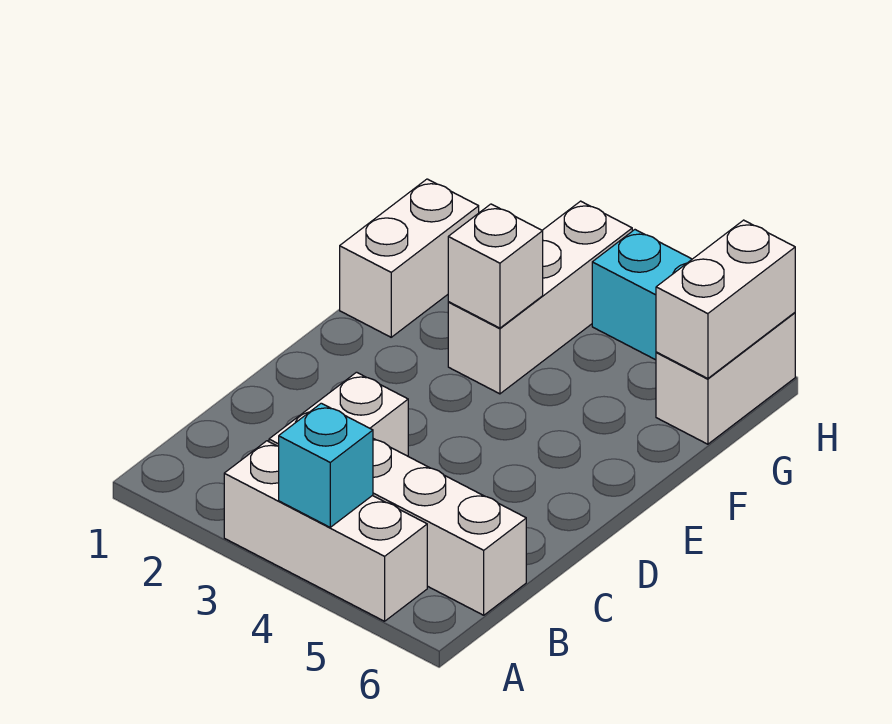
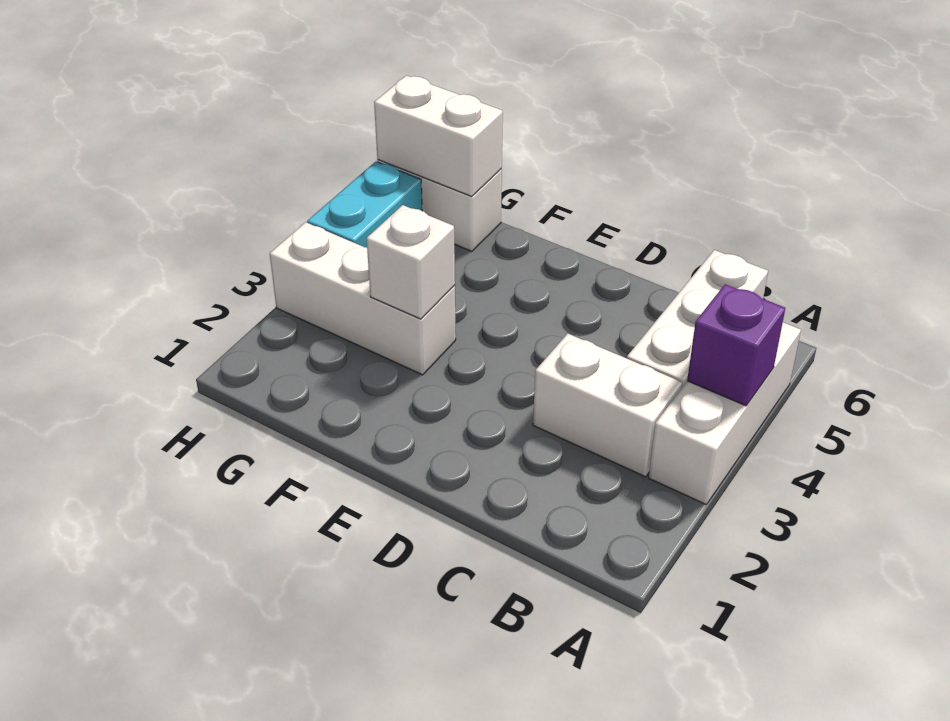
cyan brick A4 level 2 -> purple brick A4 level 2
white brick F1:G1 level 1 -> none

